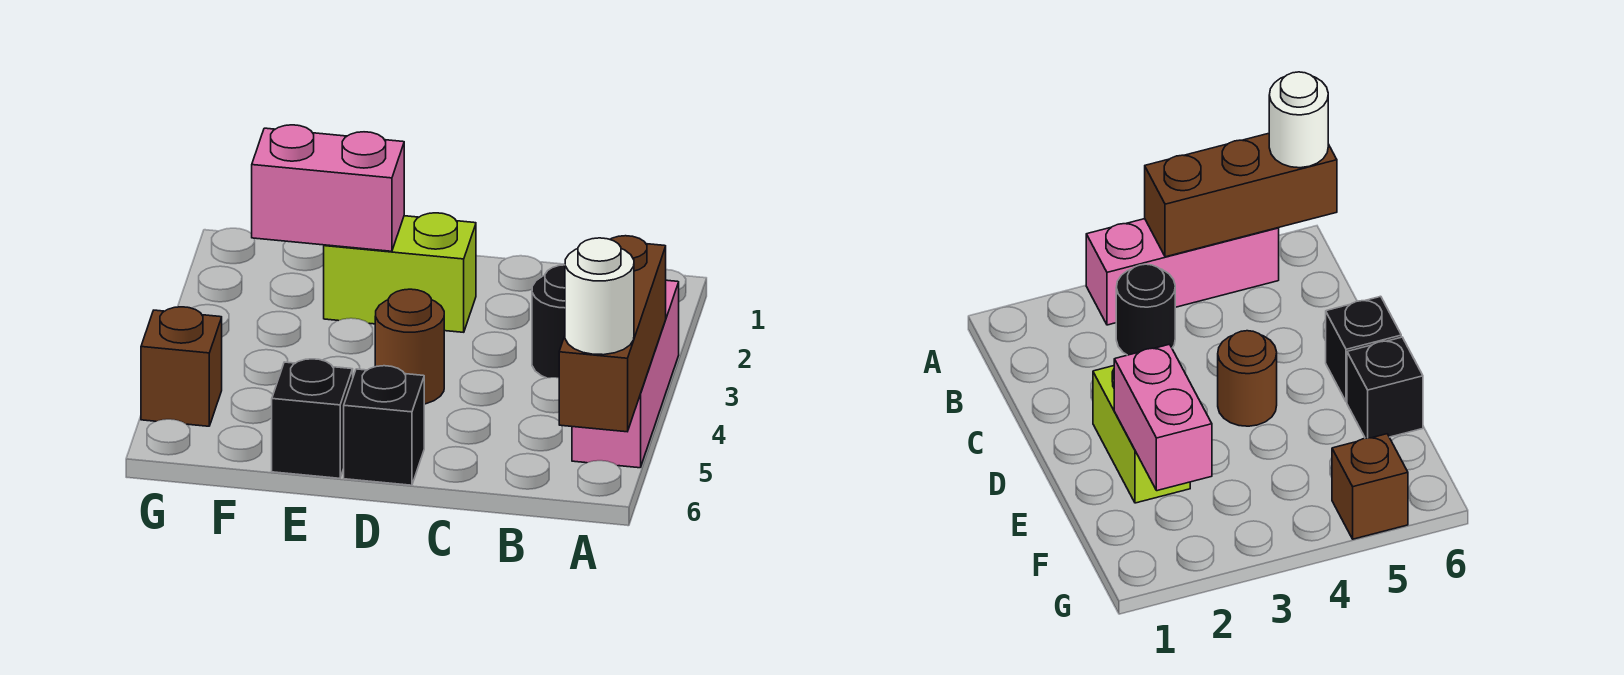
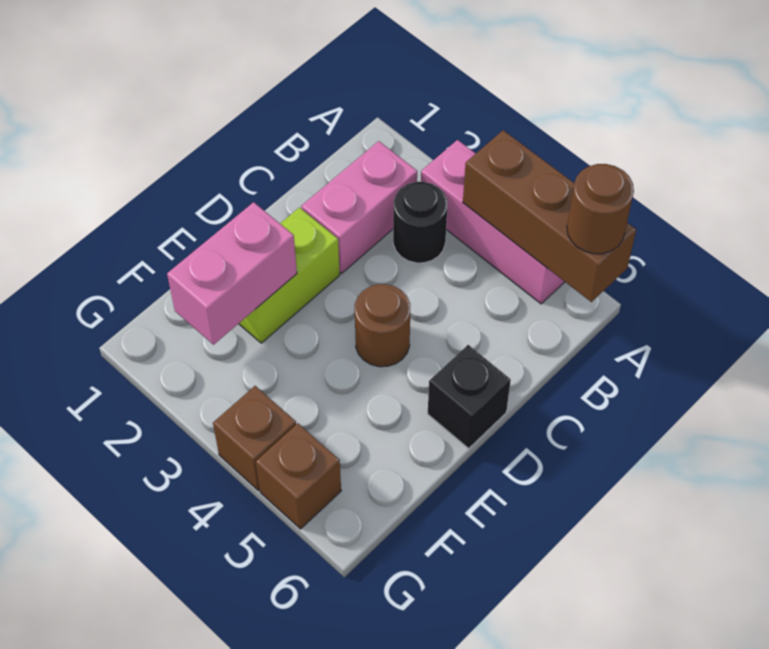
white round brick A6 level 3 -> brown round brick A6 level 3
none -> pink brick B2:C2 level 1
black brick E6 level 1 -> none
none -> brown brick G4 level 1

